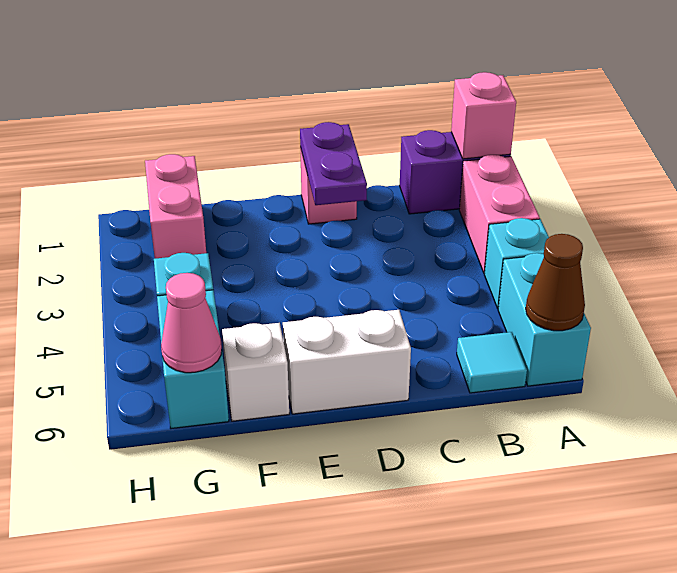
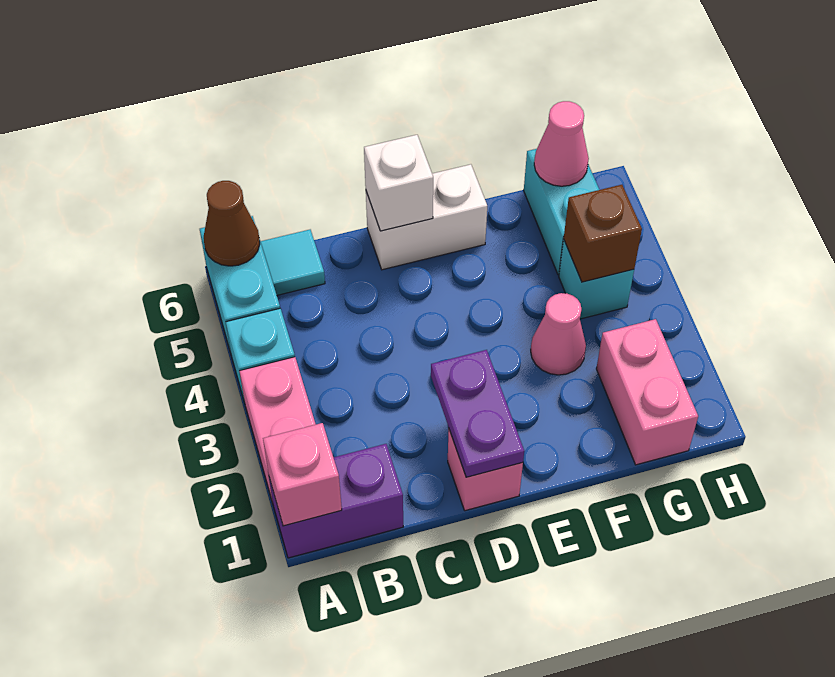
none -> pink cone F3 level 1
white brick F6 level 1 -> white brick D6 level 2
none -> brown brick G4 level 2

